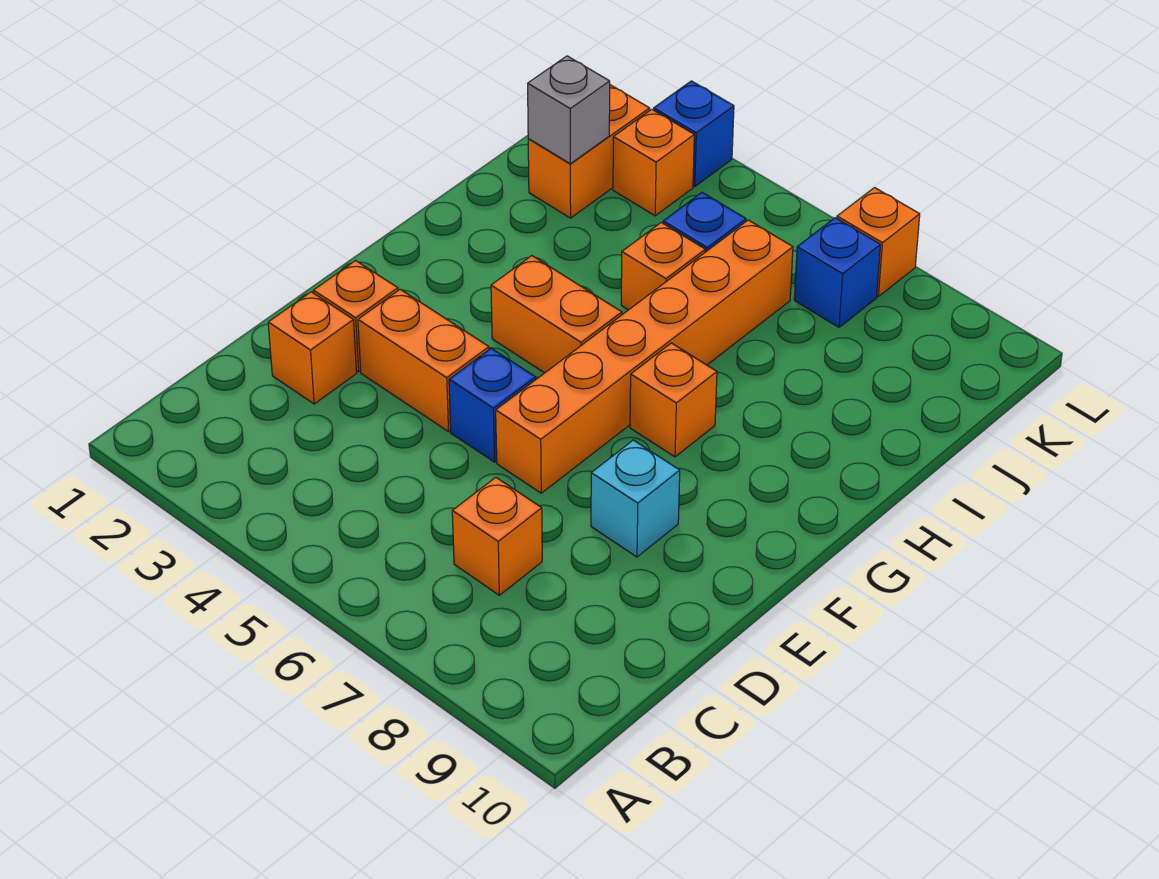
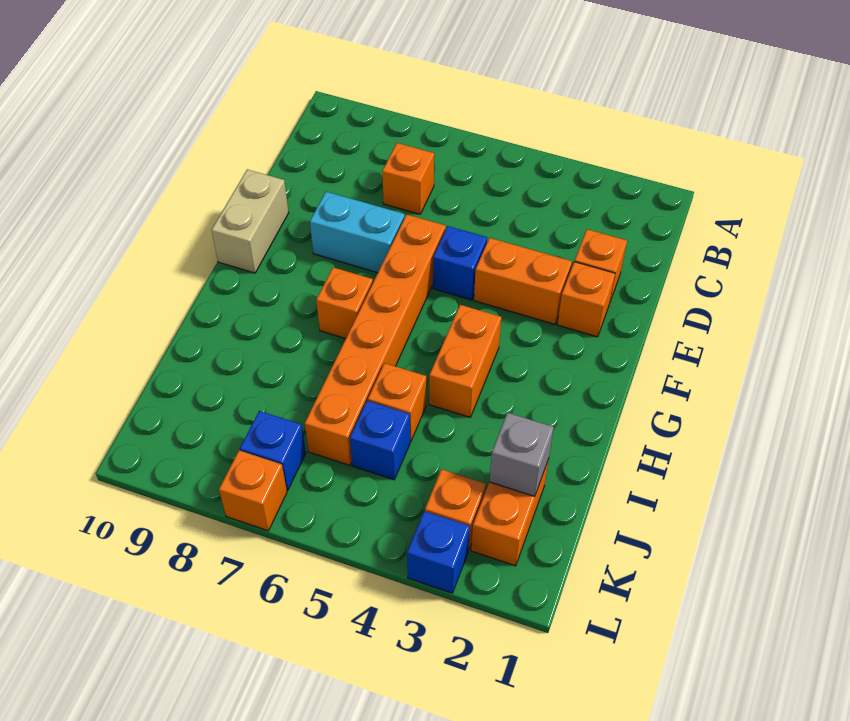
cyan brick E8 level 1 -> cyan brick E7:E8 level 1
none -> tan brick E10:F10 level 1
orange brick G4:G5 level 1 -> orange brick G4:H4 level 1

